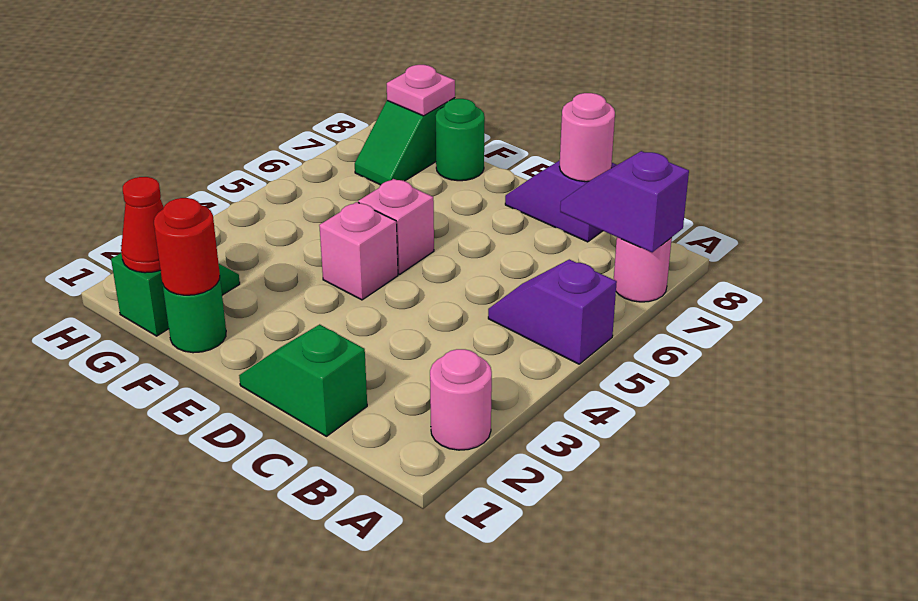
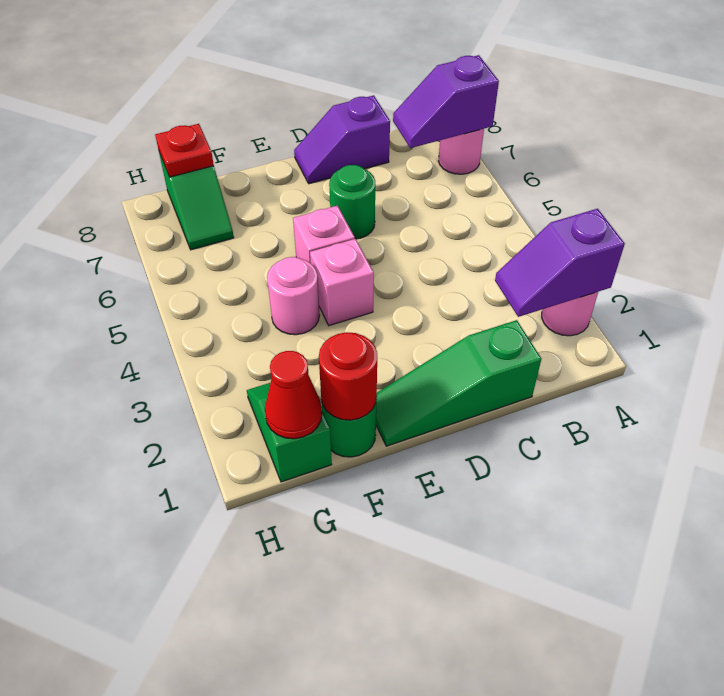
purple slope A5:B5 level 1 top A -> purple slope A2:B2 level 2 top A
green slope C1:D1 level 1 top C -> green slope C1:E1 level 1 top C
pink round brick C8 level 2 -> pink round brick F4 level 1
green round brick F8 level 1 -> green round brick D6 level 1
pink plate G8 level 2 -> red plate G8 level 2

